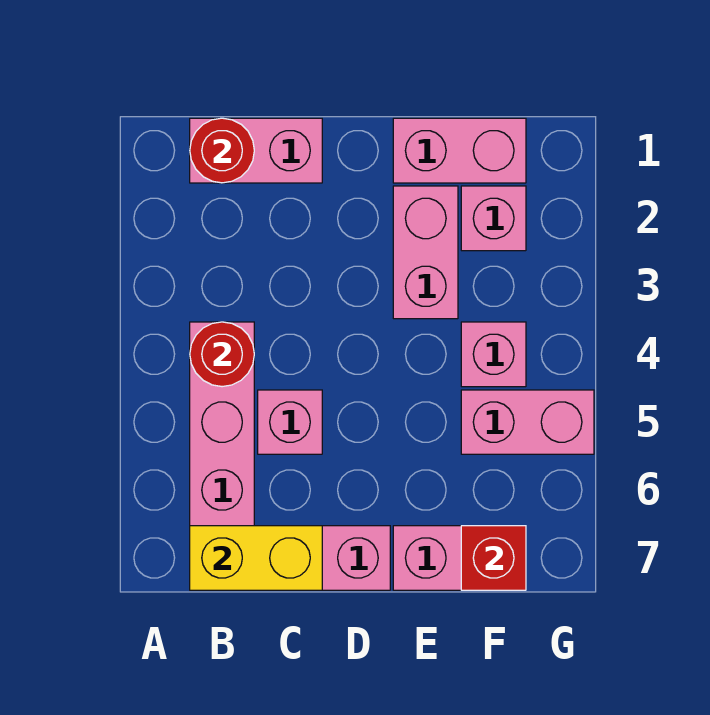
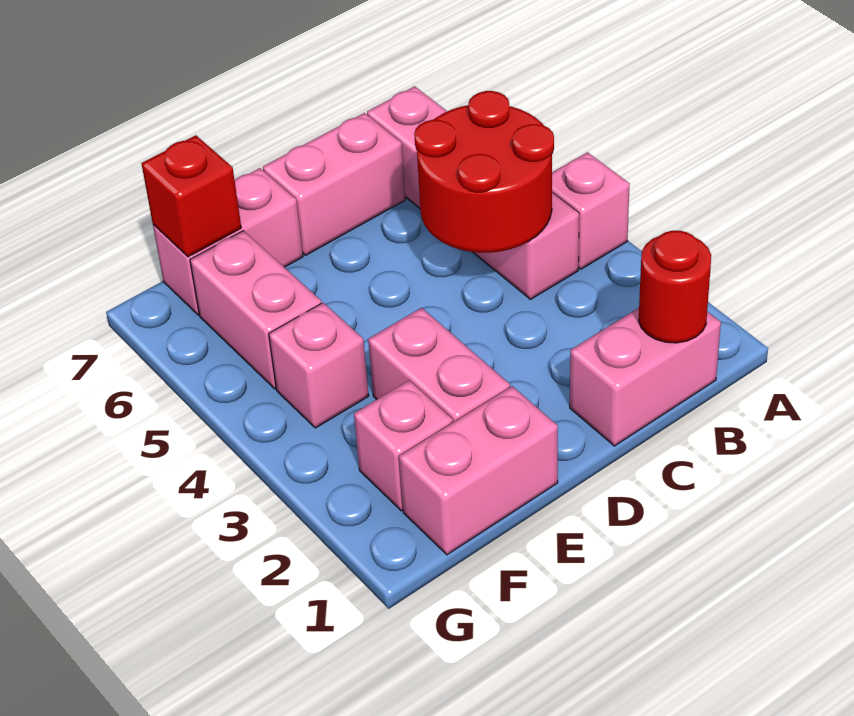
red round brick B4 level 2 -> red round brick B4:C5 level 2
yellow brick B7:C7 level 2 -> none
pink brick C5 level 1 -> pink brick A4 level 1
pink brick F5:G5 level 1 -> pink brick F5:F6 level 1

